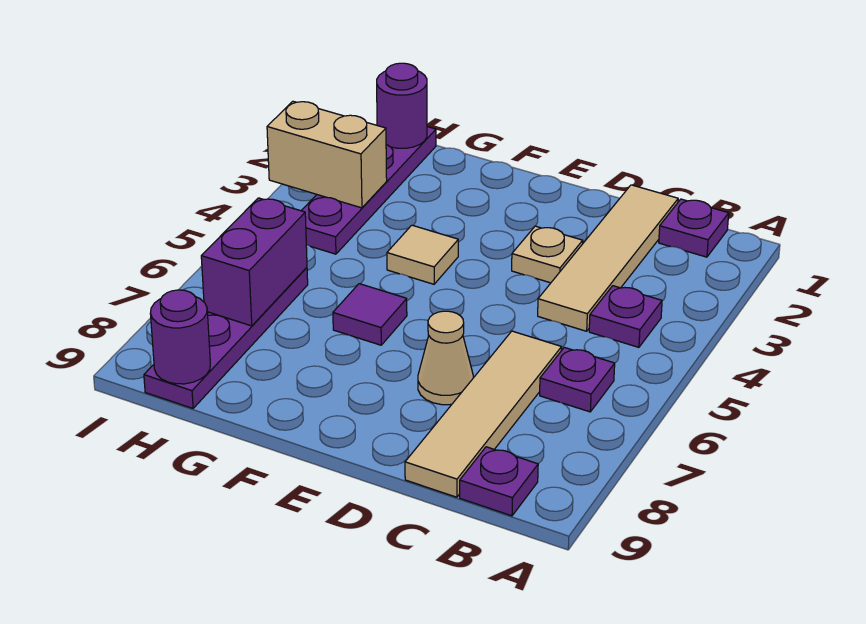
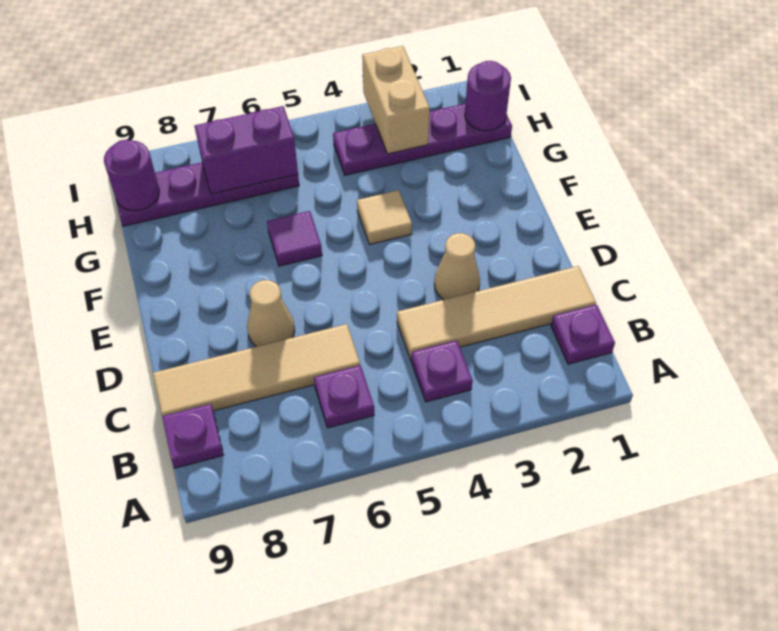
tan plate D3 level 1 -> tan cone D3 level 1

